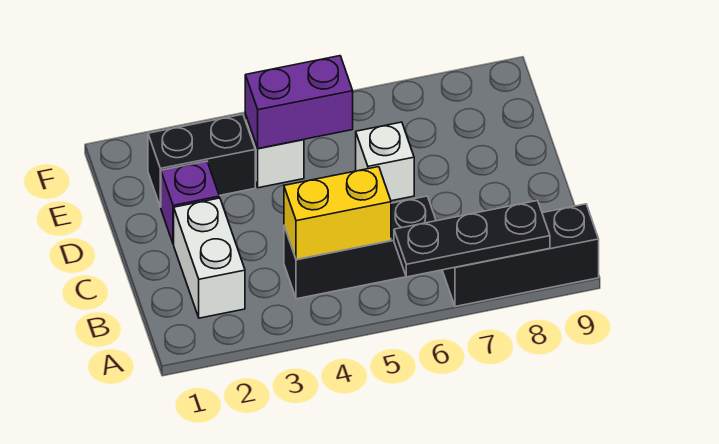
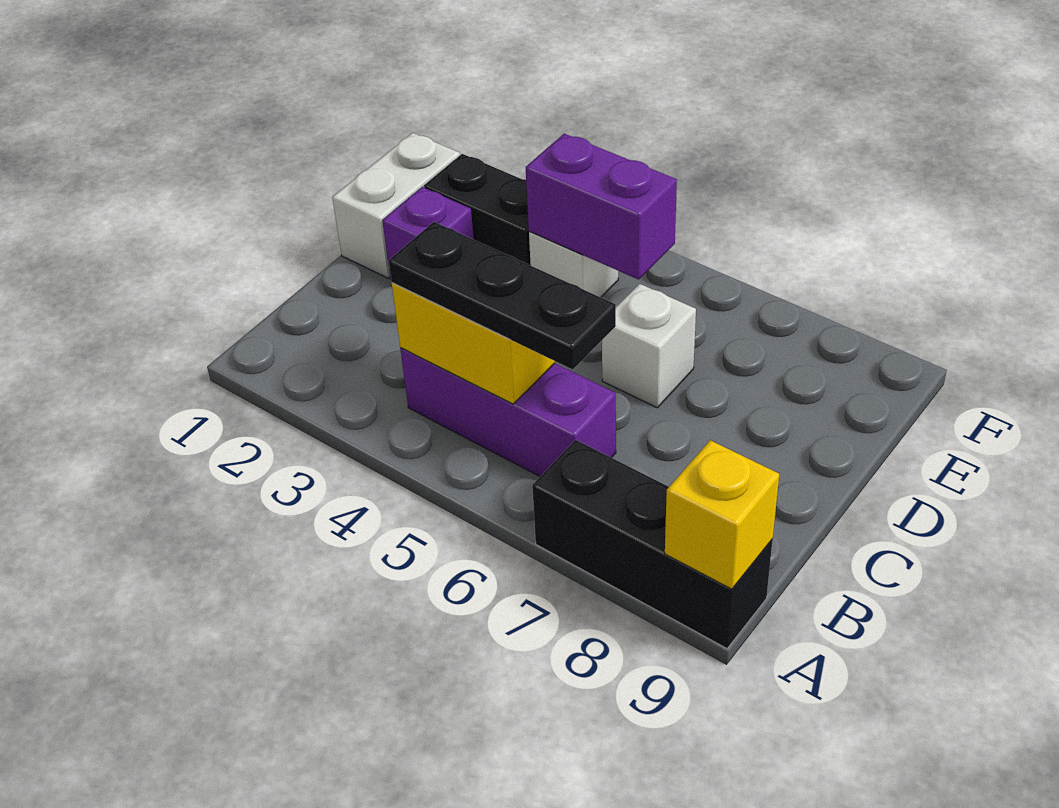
black plate A6:A8 level 2 -> black plate B4:B6 level 3
none -> yellow brick A9 level 2
white brick B2:C2 level 1 -> white brick D1:E1 level 1
black brick B4:B6 level 1 -> purple brick B4:B6 level 1

